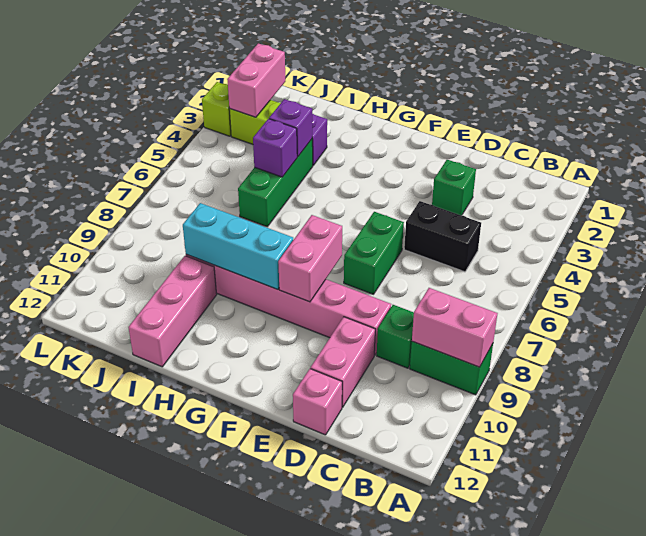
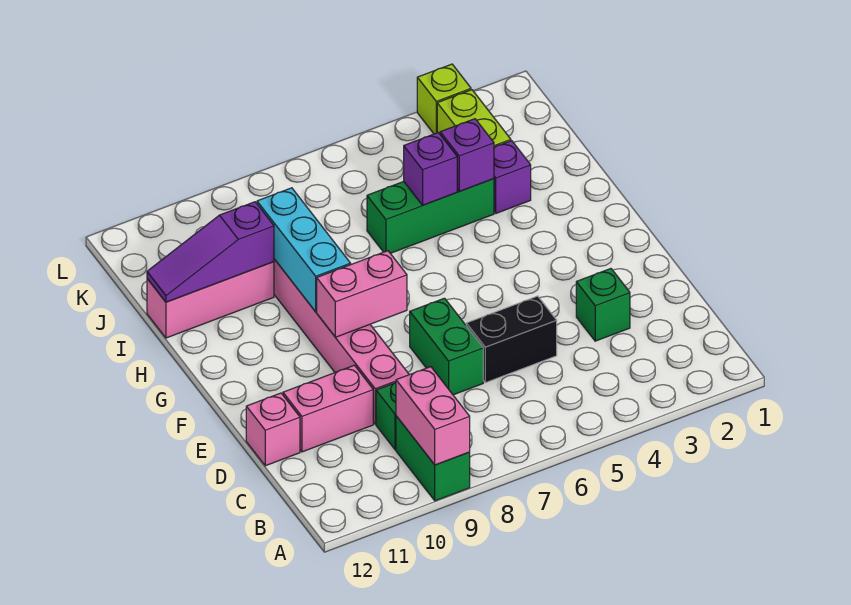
black brick C5:D5 level 1 -> black brick D5:D6 level 1
green brick E6:E7 level 1 -> green brick D7:E7 level 1
none -> purple slope I10:I12 level 2 top 10
pink brick K2:K3 level 2 -> none

